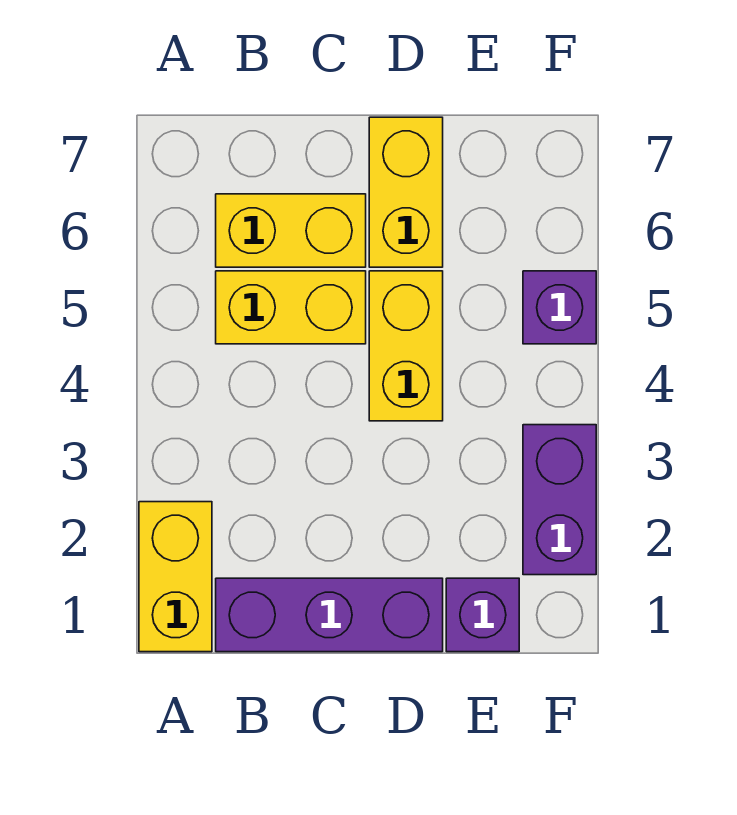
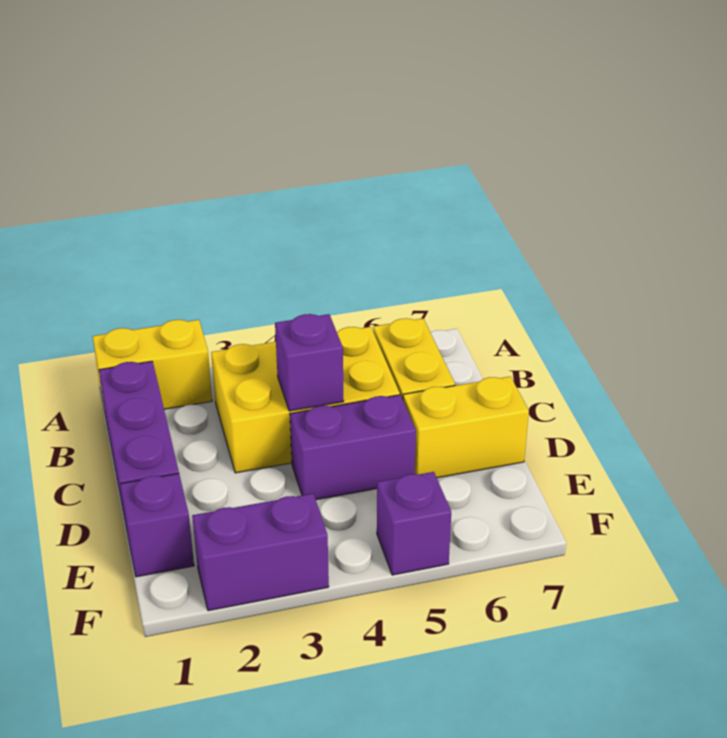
yellow brick B5:C5 level 1 -> yellow brick B3:C5 level 1
none -> purple brick C4 level 2
yellow brick D4:D5 level 1 -> purple brick D4:D5 level 1

